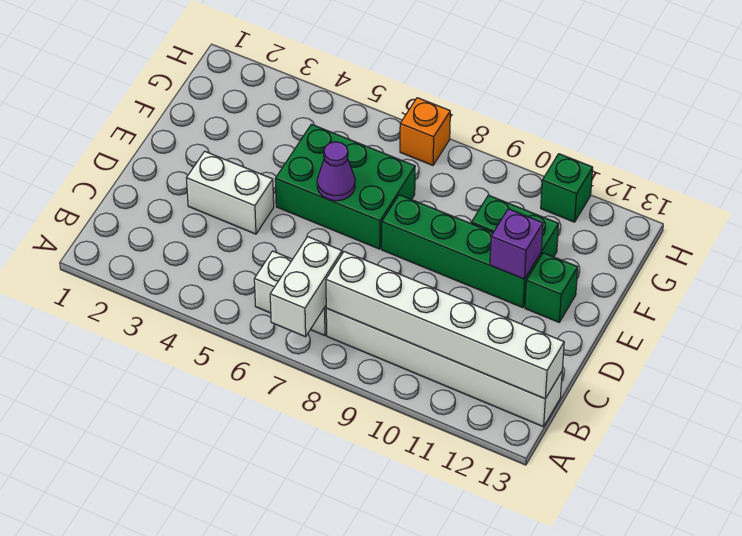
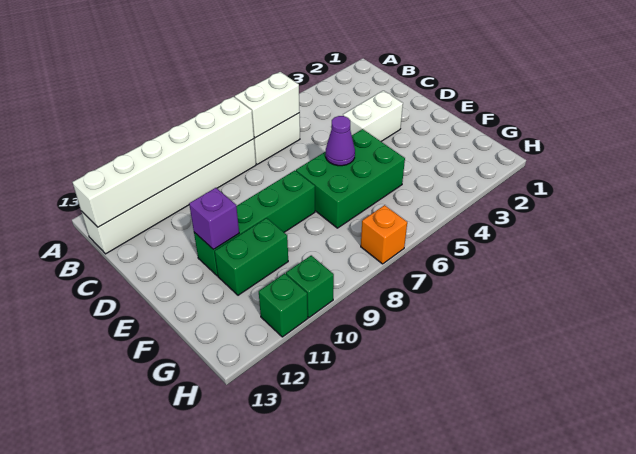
white brick A7:B7 level 2 -> white brick B6:B7 level 2
green brick E12 level 1 -> green brick H10 level 1

